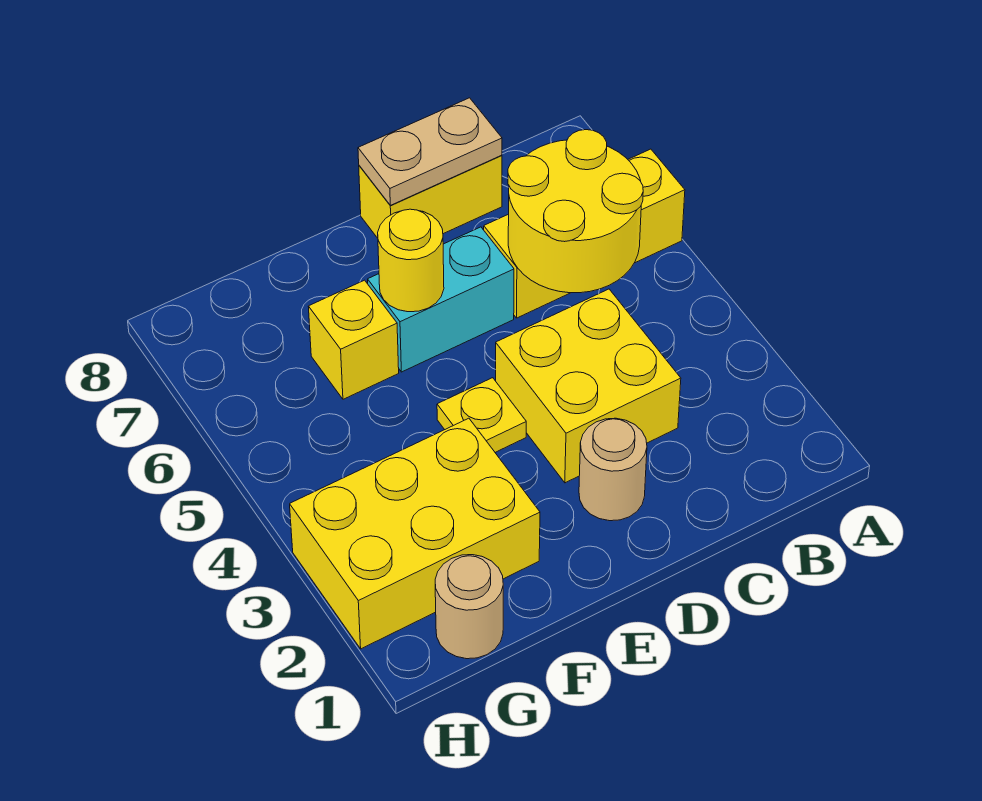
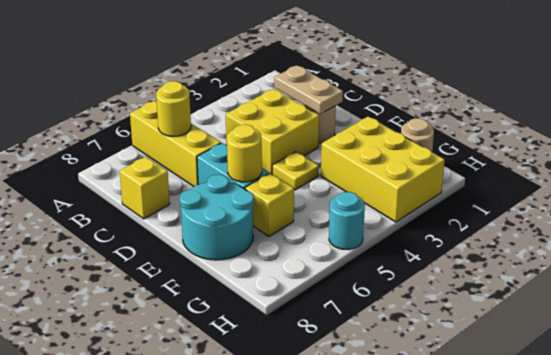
yellow round brick B5:C6 level 2 -> yellow round brick B6 level 2
yellow brick C8:D8 level 1 -> yellow brick C8 level 1
tan plate C8:D8 level 2 -> tan plate C2:D2 level 2
none -> cyan round brick E7:F8 level 1
none -> cyan round brick H5 level 1

